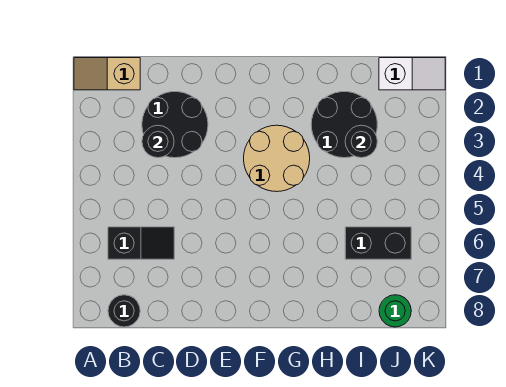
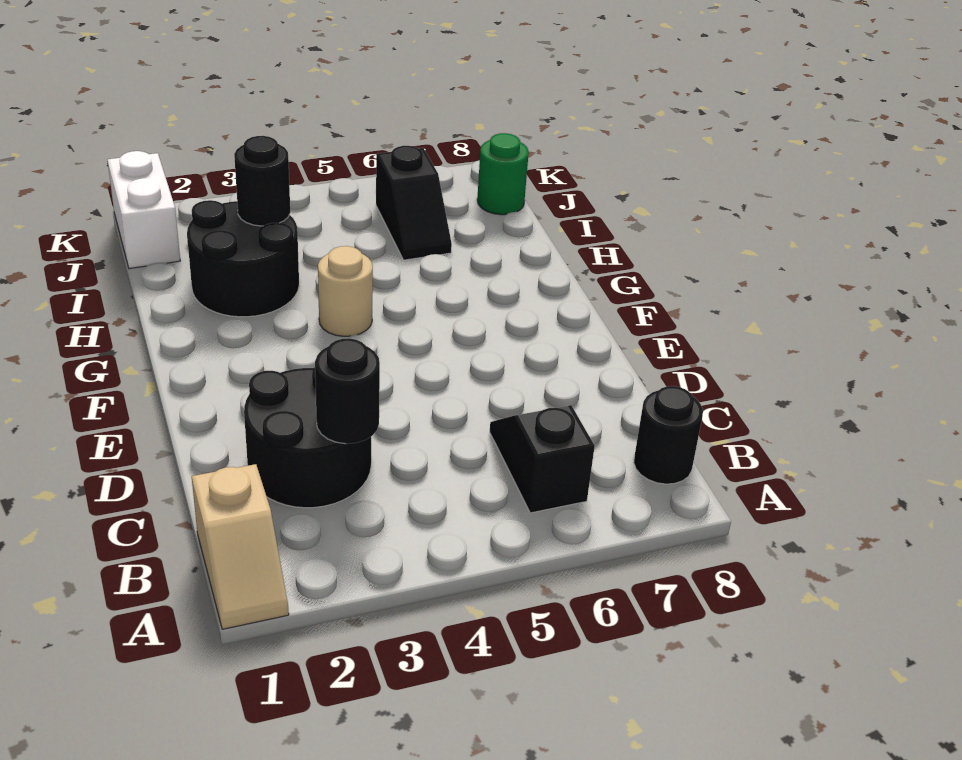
tan round brick F3:G4 level 1 -> tan round brick G4 level 1
black brick I6:J6 level 1 -> black slope I6:J6 level 1 top J
white slope J1:K1 level 1 top J -> white brick J1:K1 level 1

